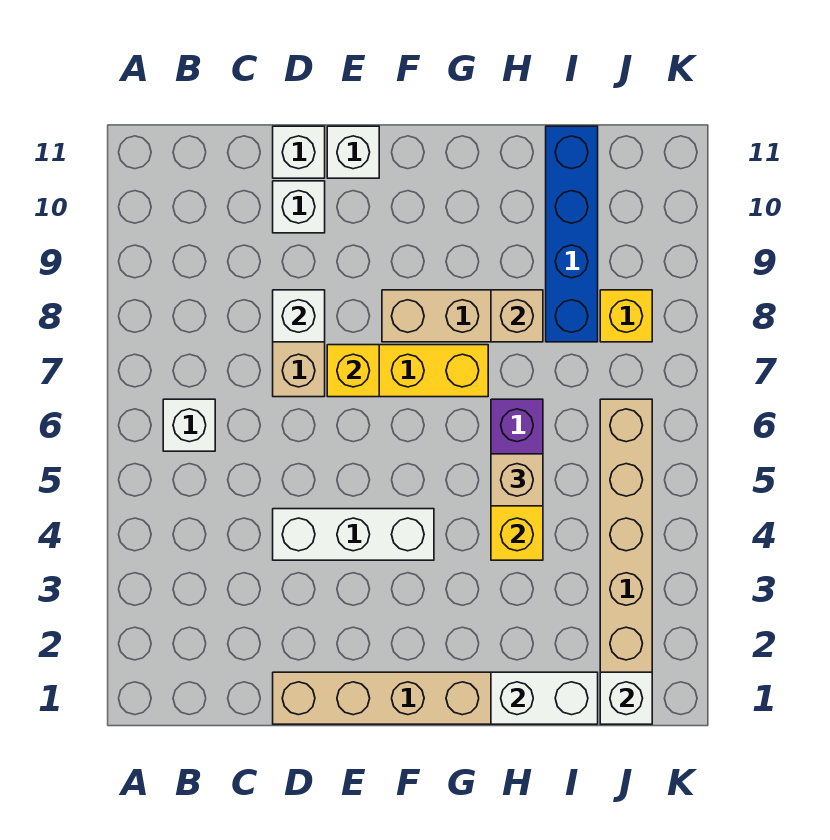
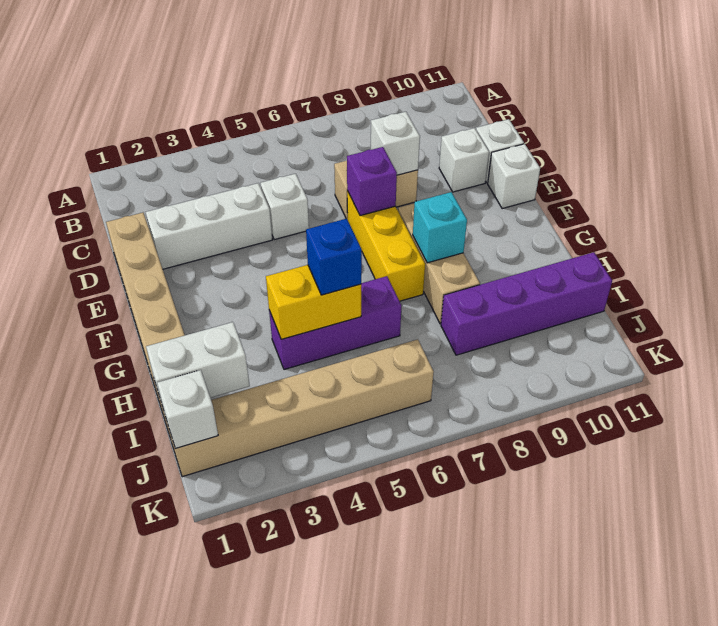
white brick B6 level 1 -> white brick D5 level 1
white brick D4:F4 level 1 -> white brick D2:D4 level 1
yellow brick E7 level 2 -> purple brick E7 level 2
none -> cyan brick G8 level 2
white brick H1:I1 level 2 -> white brick I1:I2 level 2
tan brick H5 level 3 -> blue brick H5 level 3
tan brick H8 level 2 -> none
blue brick I8:I11 level 1 -> purple brick I8:I11 level 1
yellow brick J8 level 1 -> none

